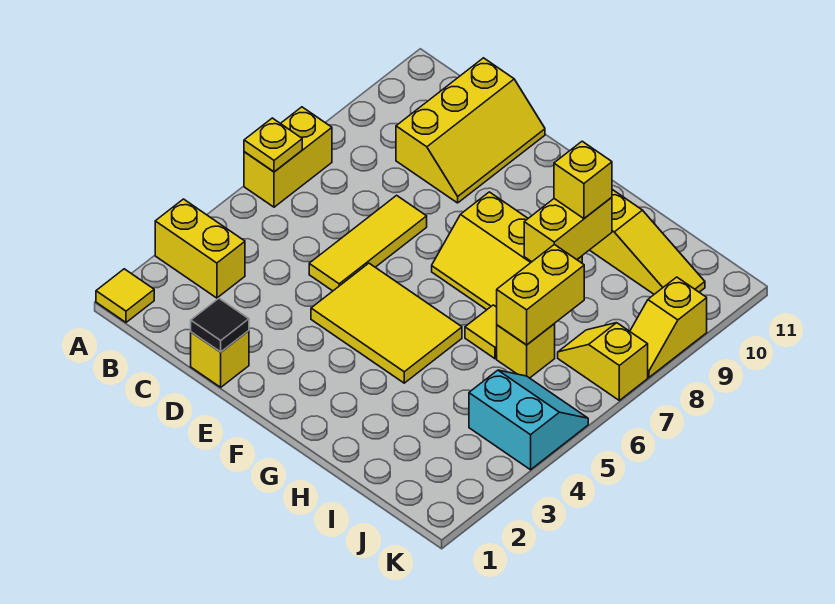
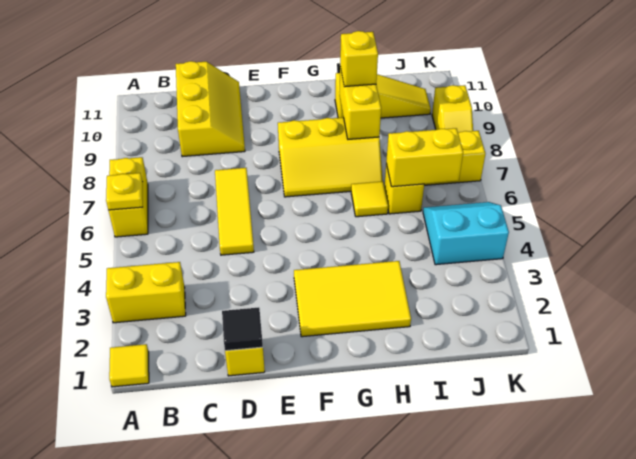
yellow tile E4:G5 level 1 -> yellow tile F2:H3 level 1
yellow brick I6:I7 level 2 -> yellow brick I6:J6 level 2

